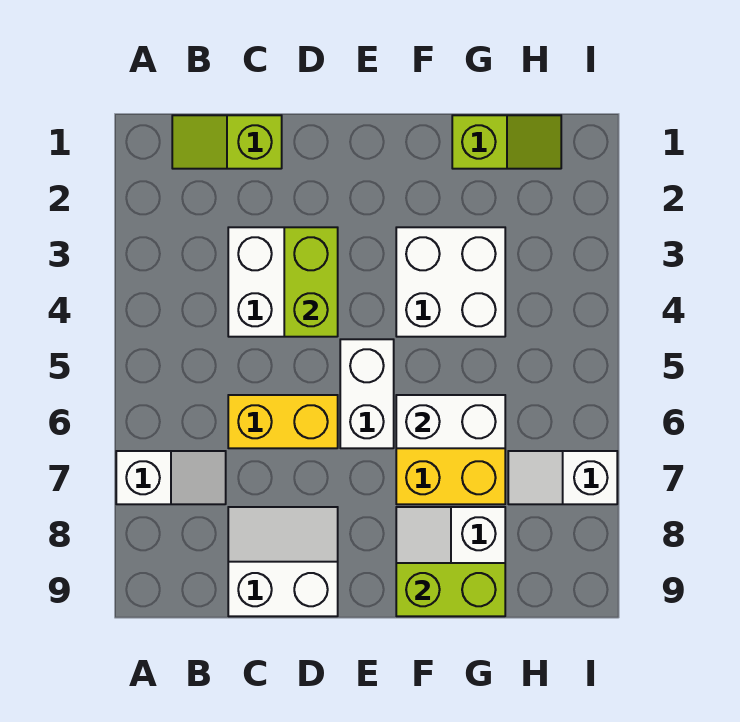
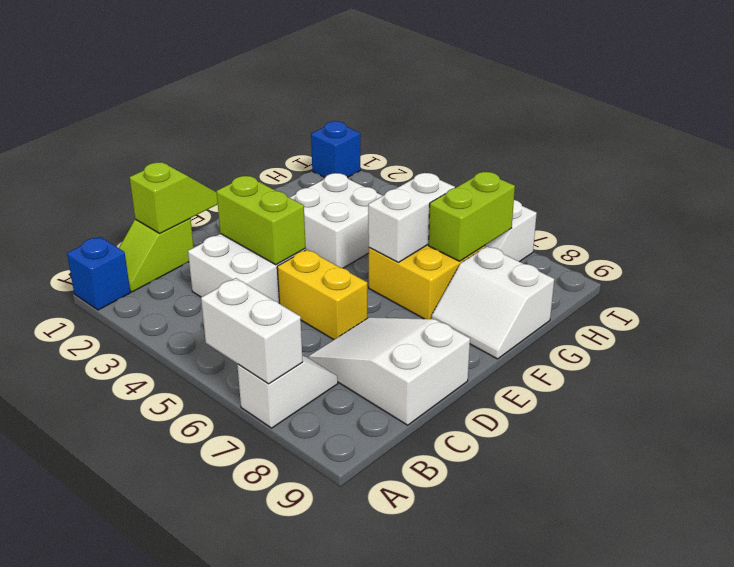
none -> blue brick A1 level 1
yellow brick C6:D6 level 1 -> yellow brick D5:D6 level 1
white slope C8:D9 level 1 top 9 -> white slope C7:D9 level 1 top 9
white brick E5:E6 level 1 -> white brick A6:A7 level 2
lime brick F9:G9 level 2 -> lime brick G7:H7 level 2
lime slope G1:H1 level 1 top G -> lime slope C1:D1 level 2 top C
none -> blue brick I1 level 1

